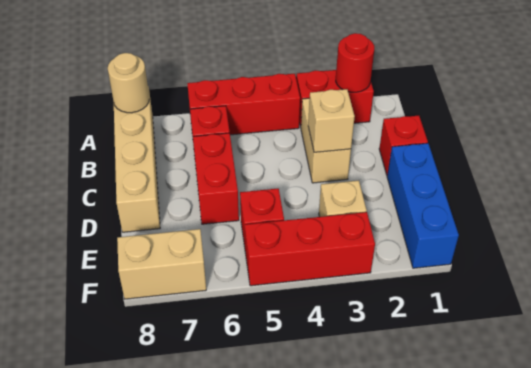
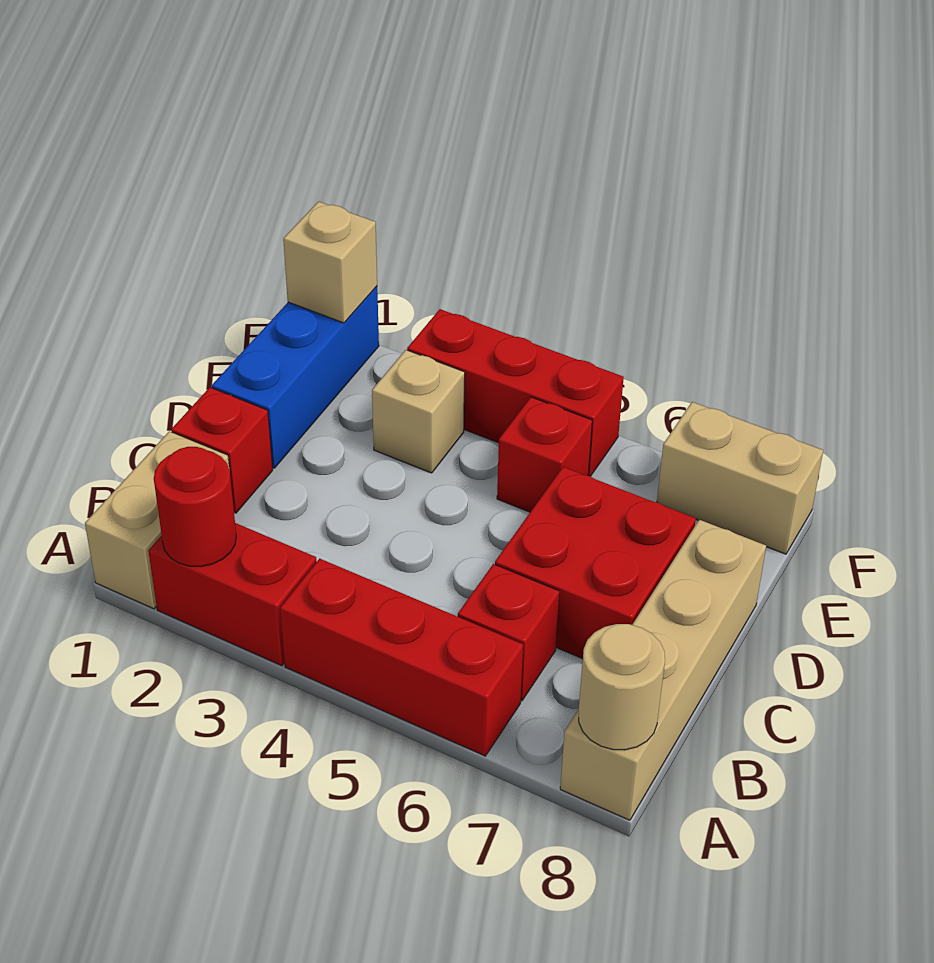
tan brick B3:C3 level 1 -> tan brick A1:B1 level 1
tan brick C3 level 2 -> tan brick F1 level 2
red brick C6:D6 level 1 -> red brick C6:D7 level 1

